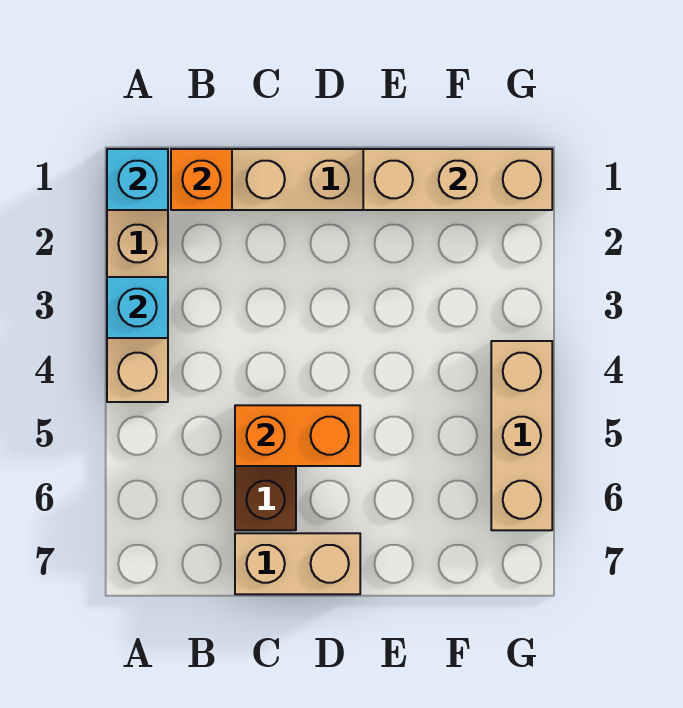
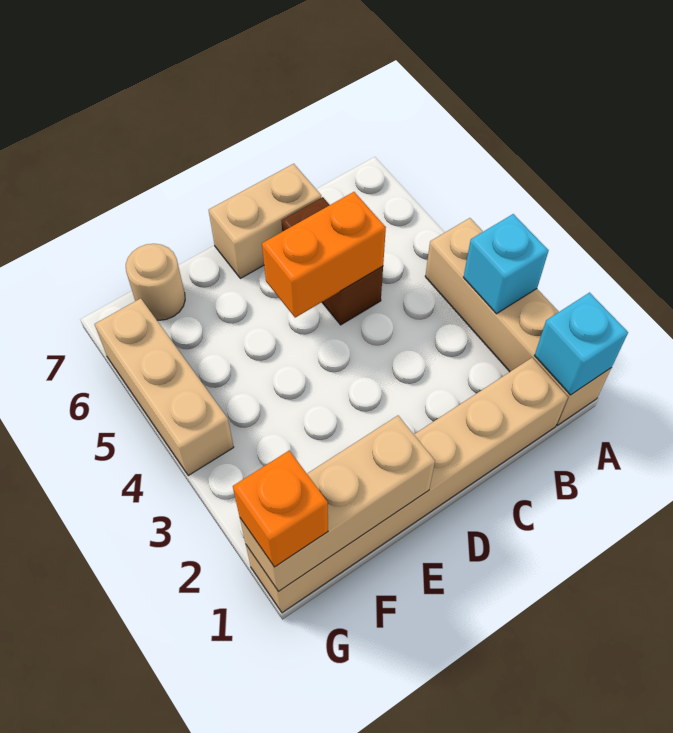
orange brick B1 level 2 -> orange brick G1 level 3
none -> tan round brick F7 level 1

